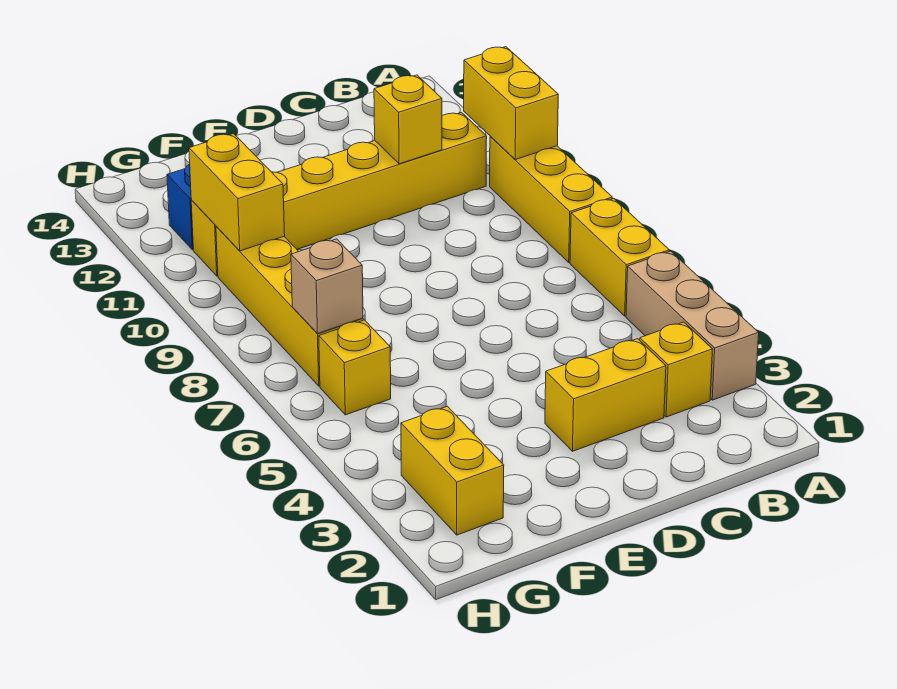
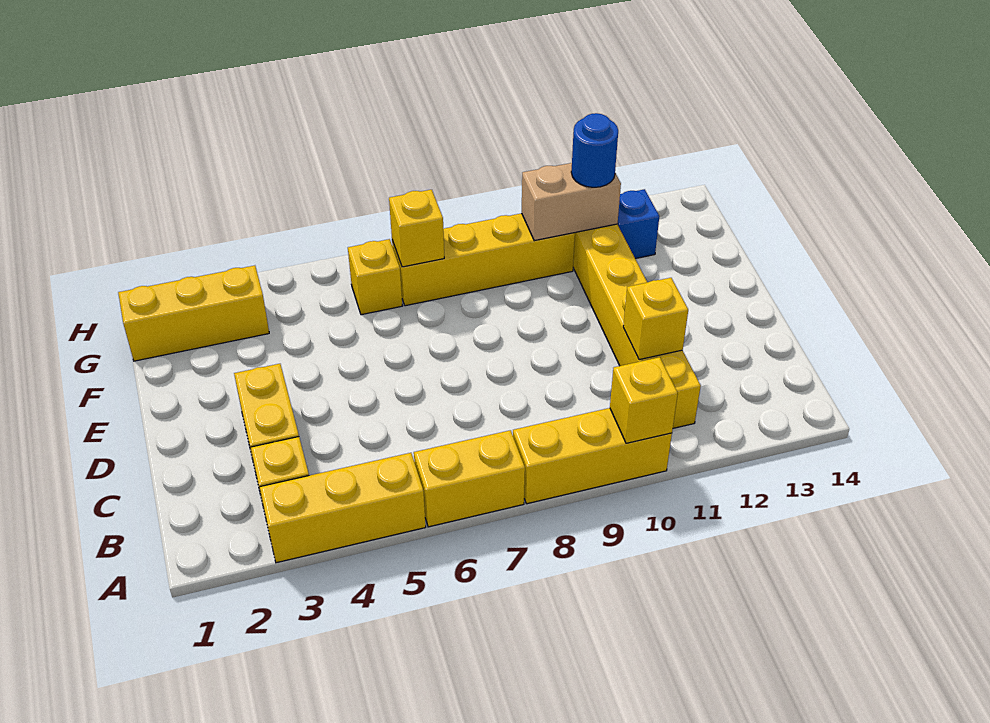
tan brick A3:A5 level 1 -> yellow brick A3:A5 level 1
yellow brick A10:A11 level 2 -> yellow brick A10 level 2
yellow brick G2:G3 level 1 -> yellow brick G1:G3 level 1
tan brick G7 level 2 -> yellow brick G7 level 2
yellow brick G10:G11 level 2 -> tan brick G10:G11 level 2
none -> blue round brick G11 level 3

